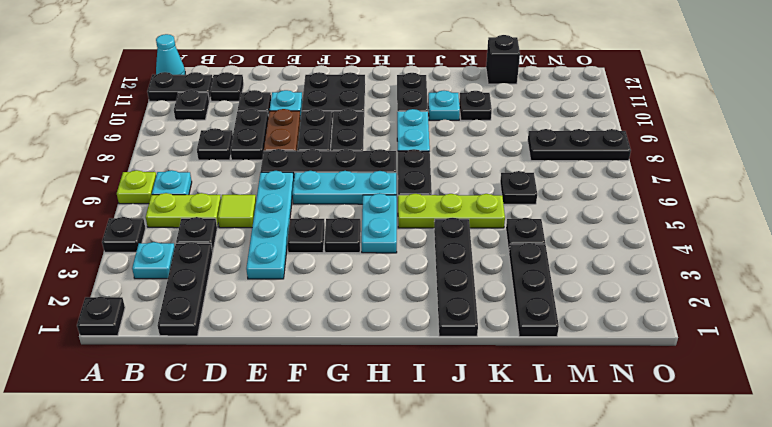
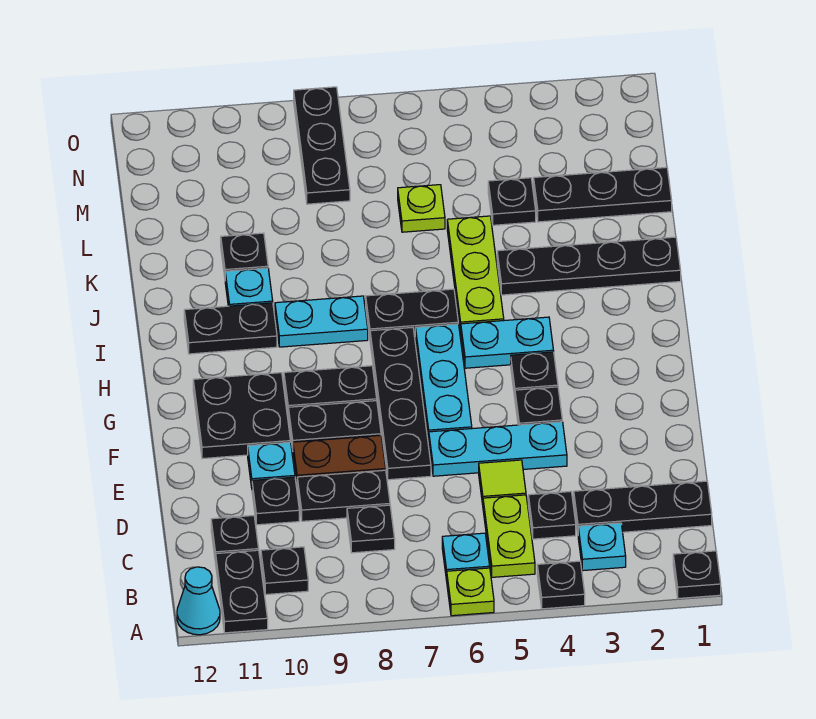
cyan plate E3:E6 level 1 -> cyan plate E4:E6 level 1
black plate L6 level 1 -> lime plate L6 level 1
black brick L12 level 1 -> none

